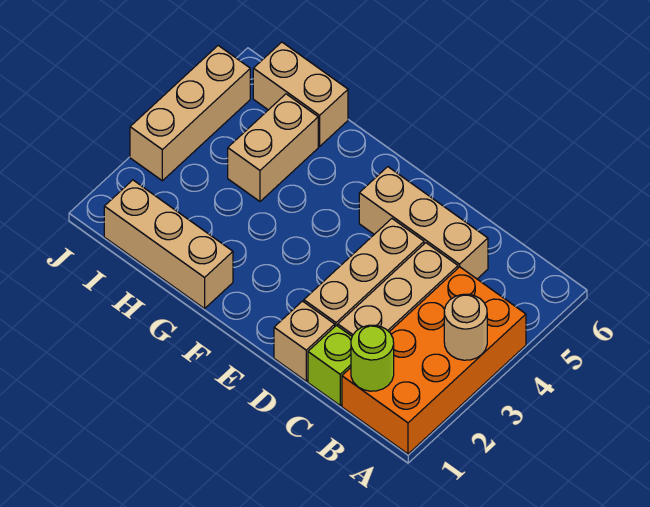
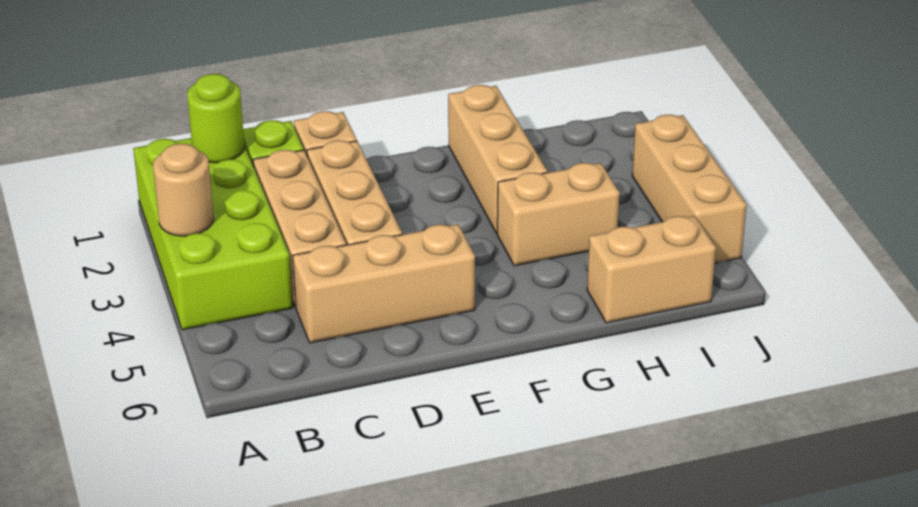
orange brick A1:B4 level 1 -> lime brick A1:B4 level 1
tan brick G1:I1 level 1 -> tan brick G1:G3 level 1
tan brick H4:H5 level 1 -> tan brick G4:H4 level 1

